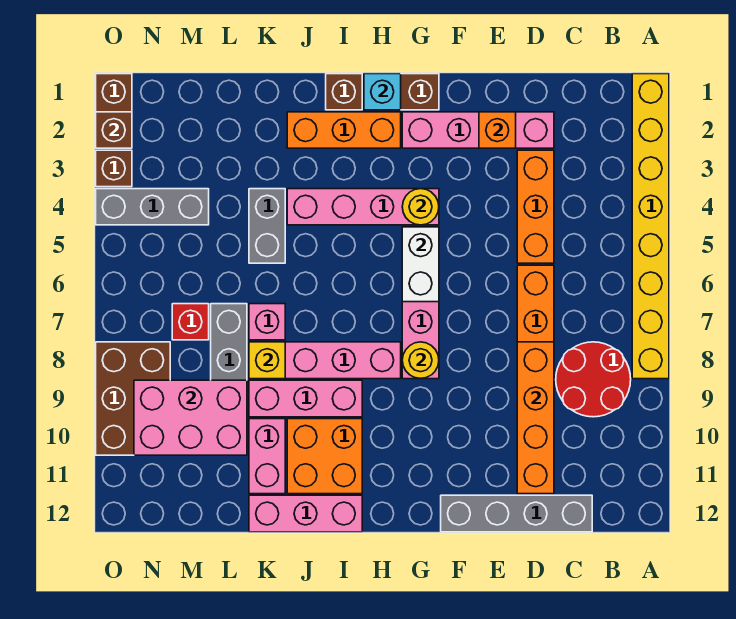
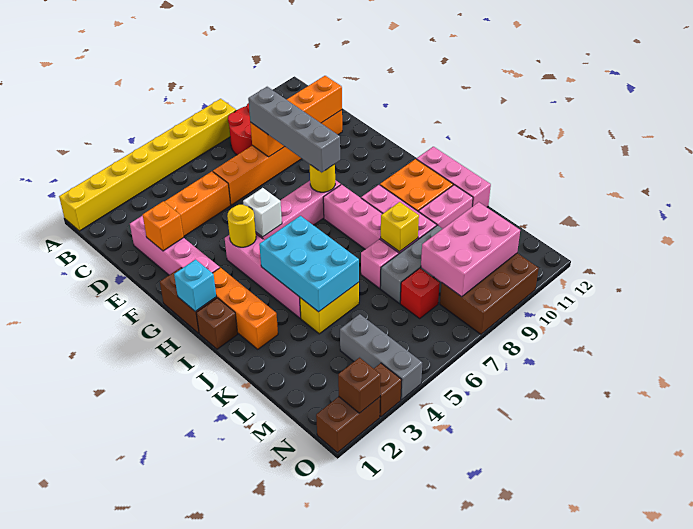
grey brick C12:F12 level 1 -> grey brick D8:G8 level 3
white brick G5:G6 level 2 -> white brick G5 level 2
none -> cyan brick I4:K5 level 2
grey brick K4:K5 level 1 -> yellow brick K4:K5 level 1
pink brick L9:N10 level 2 -> pink brick M8:N10 level 2

